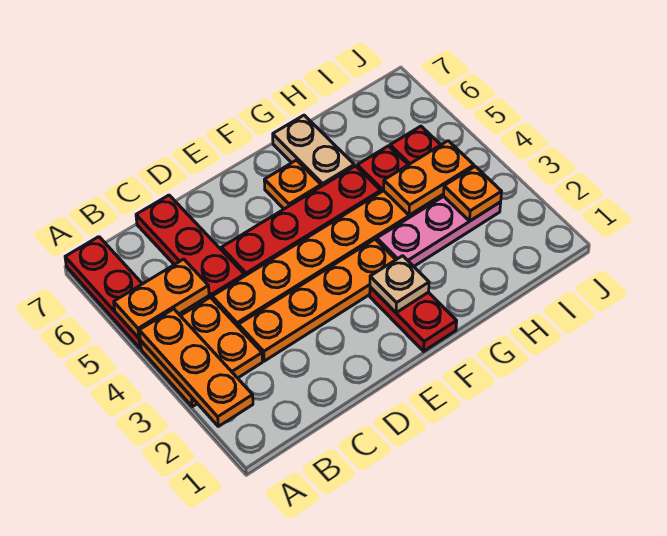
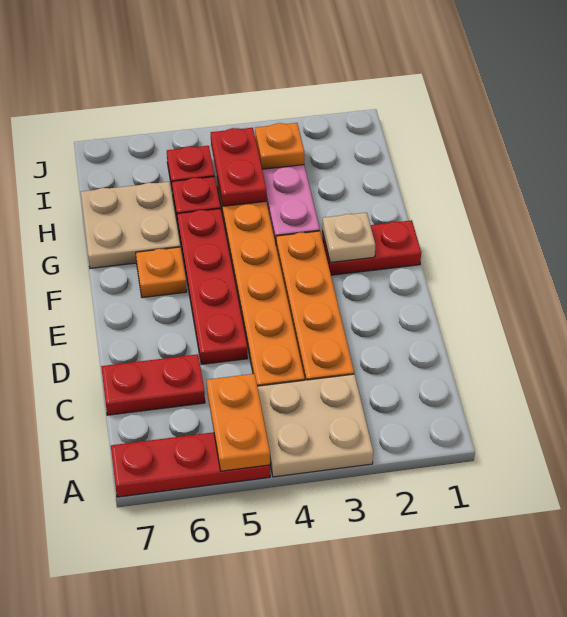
orange plate A2:A4 level 2 -> none
orange plate A3:B4 level 1 -> tan plate A3:B4 level 1
red plate C5:C7 level 1 -> red plate C6:C7 level 1
tan plate G6:G7 level 1 -> tan plate G6:H7 level 1
orange plate H4:I4 level 2 -> red plate H4:I4 level 2

